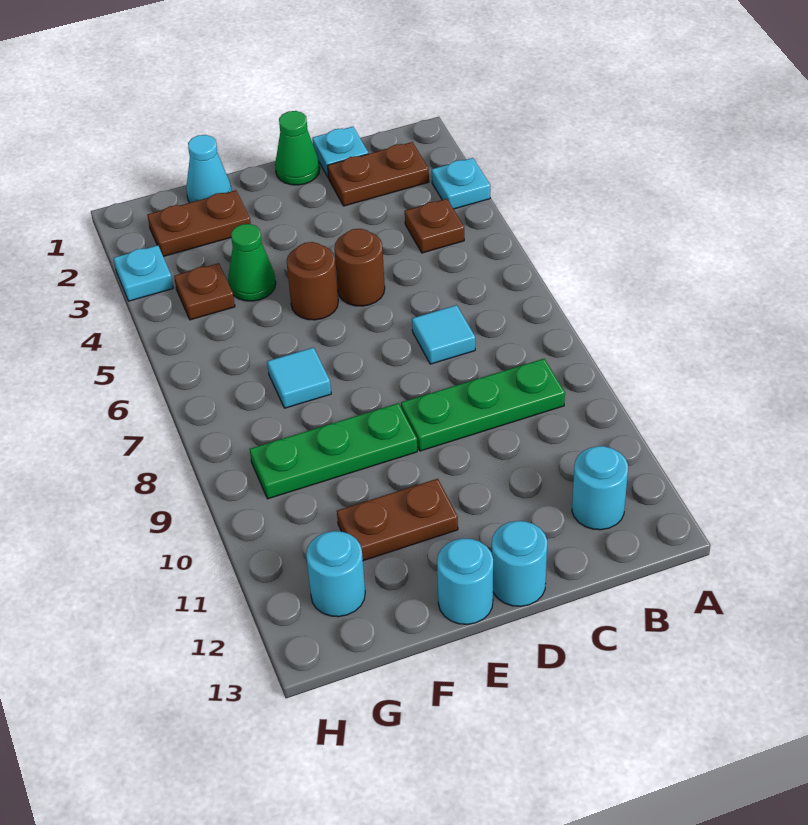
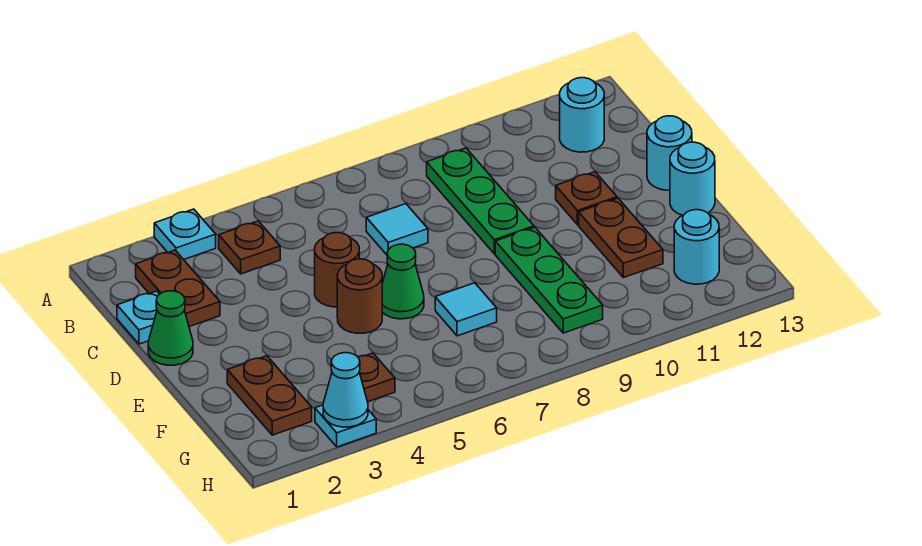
none -> brown plate D11 level 1
cyan cone F1 level 1 -> cyan cone H3 level 2
green cone F4 level 1 -> green cone E6 level 1

